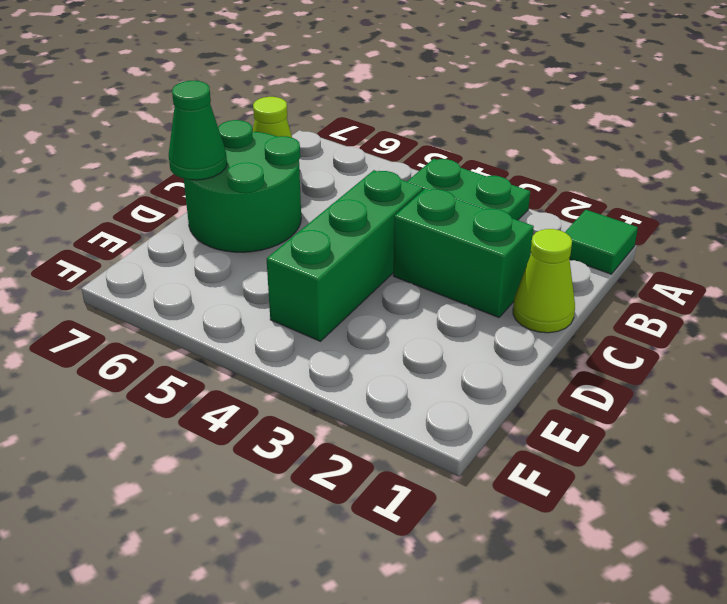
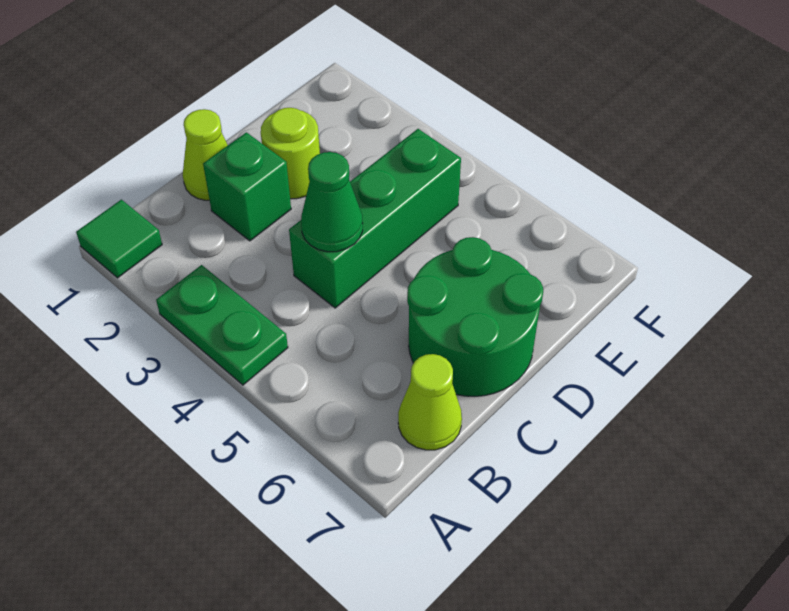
green brick C2:C3 level 1 -> green brick C2 level 1
none -> lime round brick D2 level 1
green cone D7 level 2 -> green cone C4 level 2

